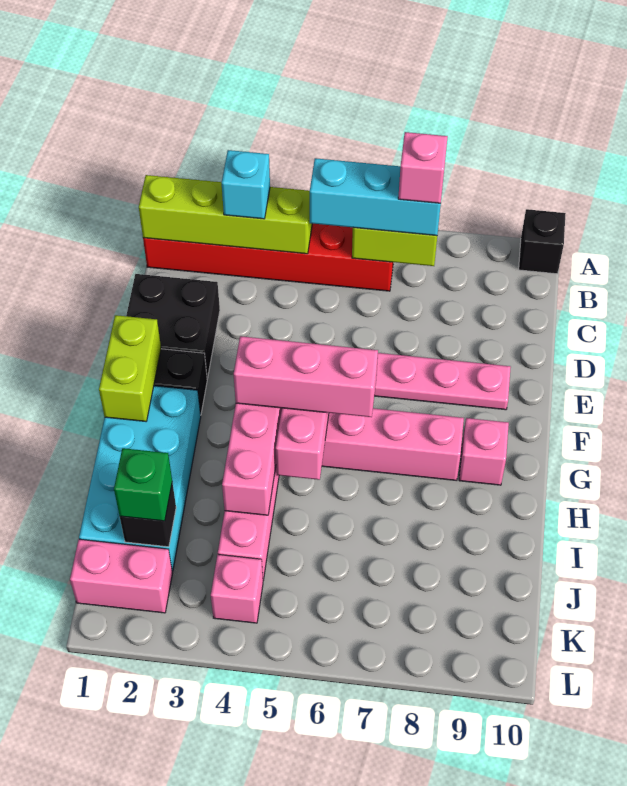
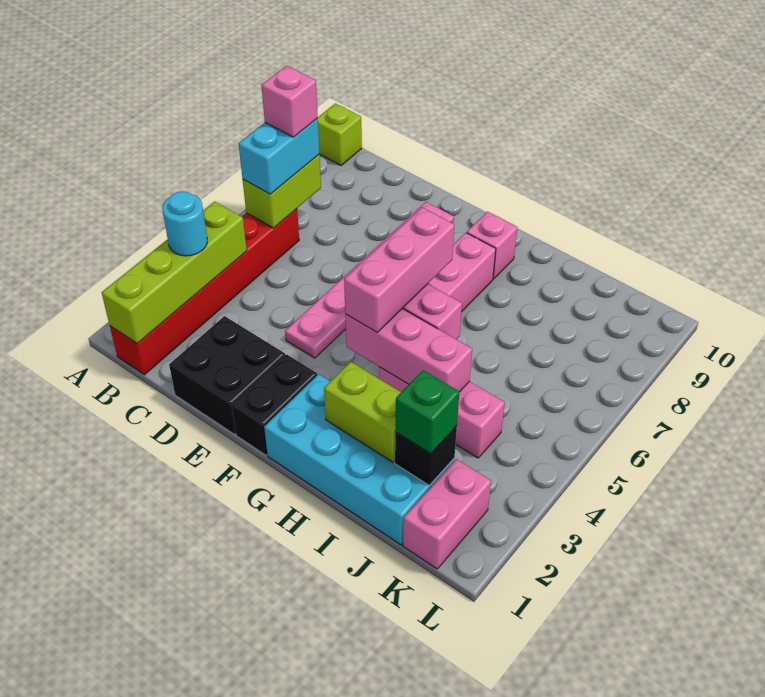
black brick A10 level 1 -> lime brick A10 level 1
cyan brick B3 level 3 -> cyan round brick B3 level 3
cyan brick B5:B7 level 3 -> cyan brick B6:B7 level 3
lime brick F1:G1 level 2 -> lime brick H2:I2 level 2
pink brick K4 level 1 -> none

